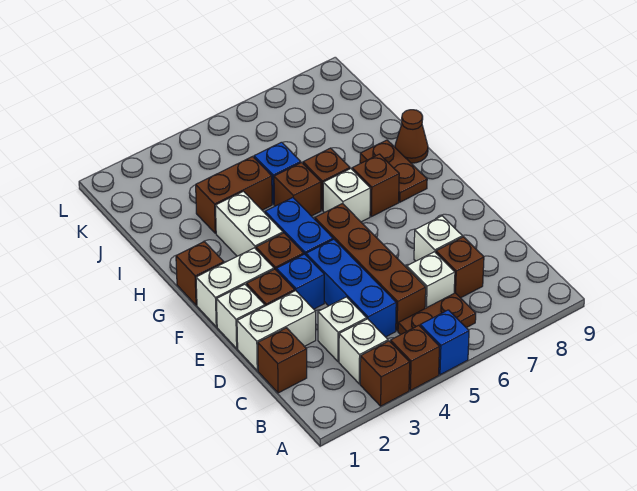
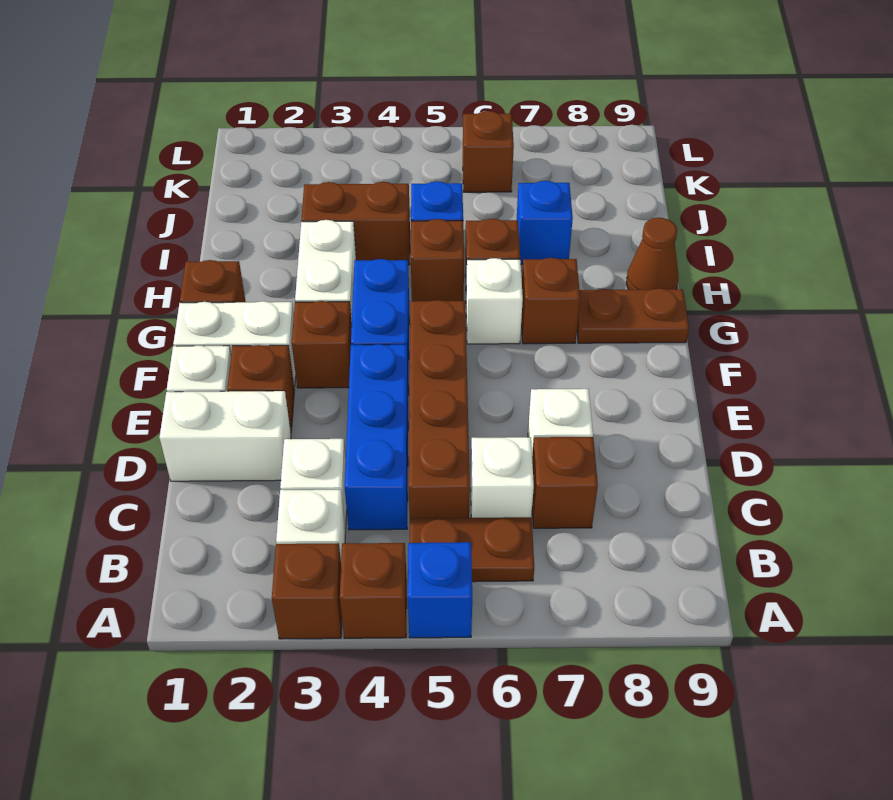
brown brick C1 level 1 -> brown brick K6 level 1
blue brick E3 level 1 -> blue brick I7 level 1
brown plate G8:H8 level 1 -> brown plate G8:G9 level 1

